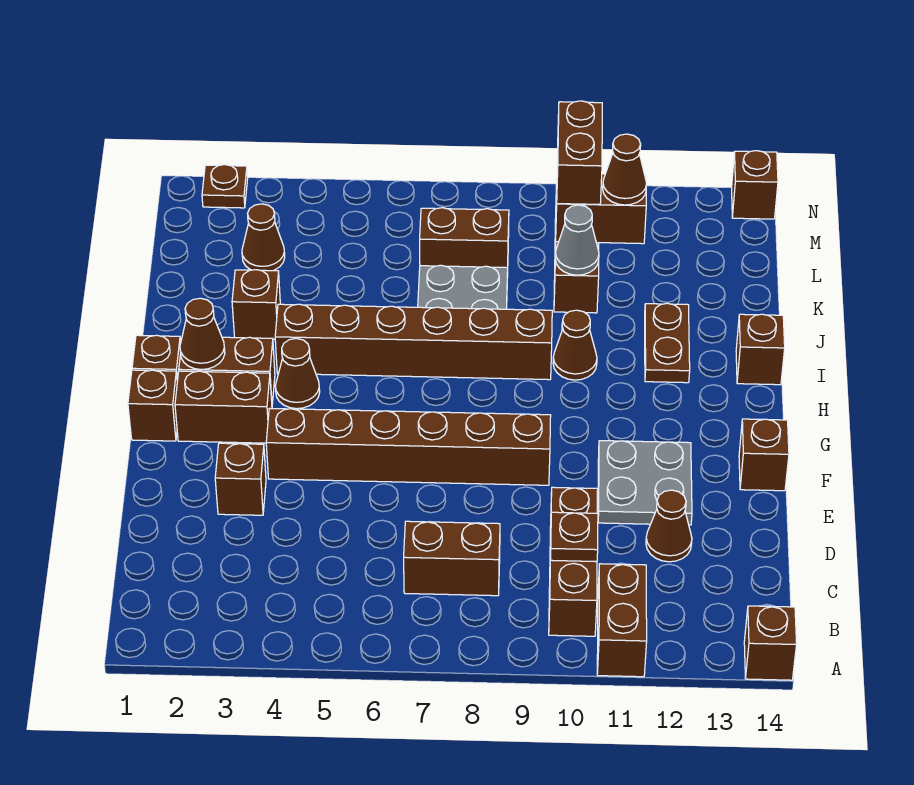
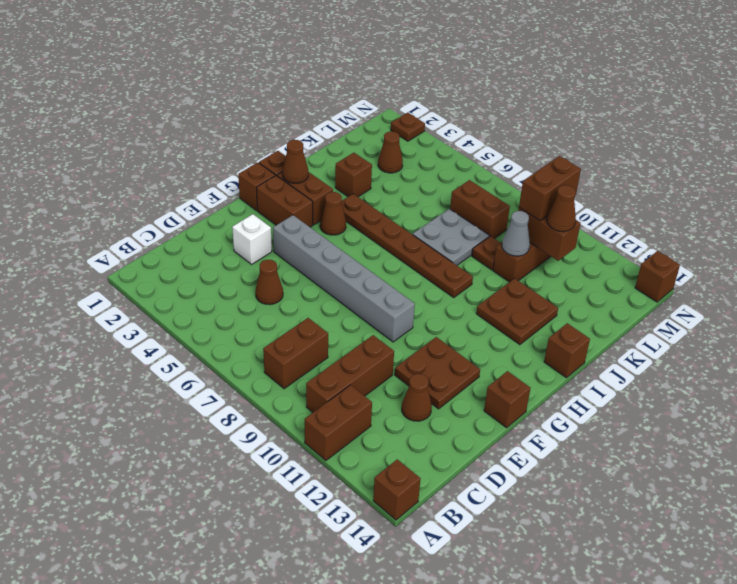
brown brick C7:C8 level 1 -> brown brick B8:C8 level 1
brown plate C10 level 2 -> brown plate K9 level 1
brown brick E3 level 1 -> white brick E3 level 1
grey plate E11:F12 level 1 -> brown plate E11:F12 level 1
brown brick F4:F9 level 1 -> grey brick F4:F9 level 1
brown brick I4:I9 level 1 -> brown plate I4:I9 level 1
brown cone I10 level 1 -> brown cone D5 level 1
brown plate I12:J12 level 1 -> brown plate I11:J12 level 1

